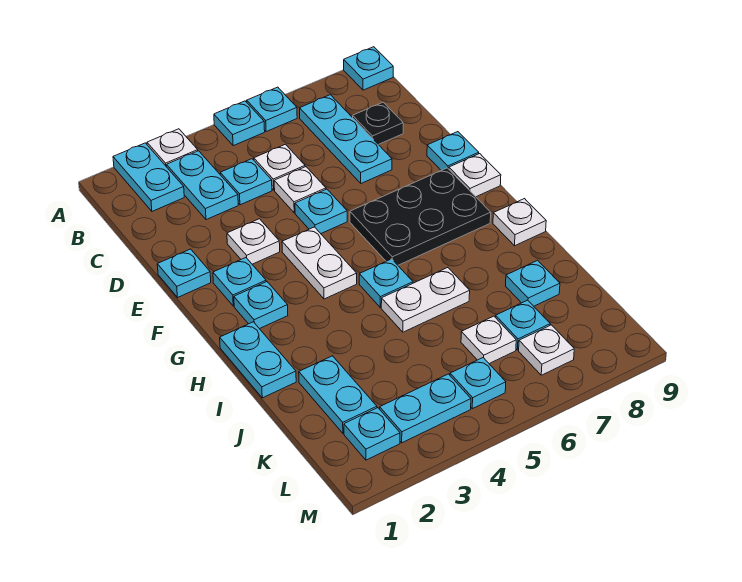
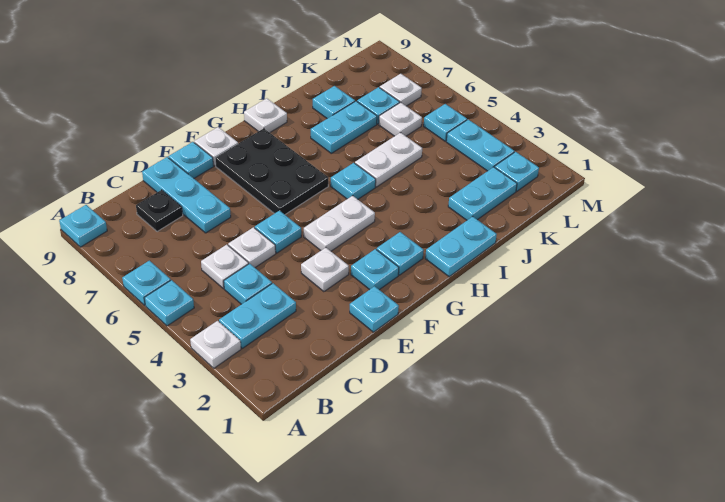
cyan plate A2:B2 level 1 -> cyan plate I7:J7 level 1
cyan plate B7:D7 level 1 -> cyan plate D7:D9 level 1
white plate I5:I6 level 1 -> white plate I5:J5 level 1

